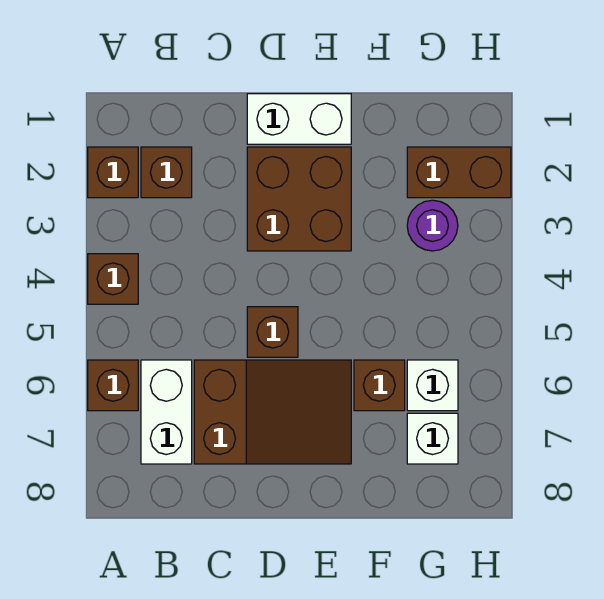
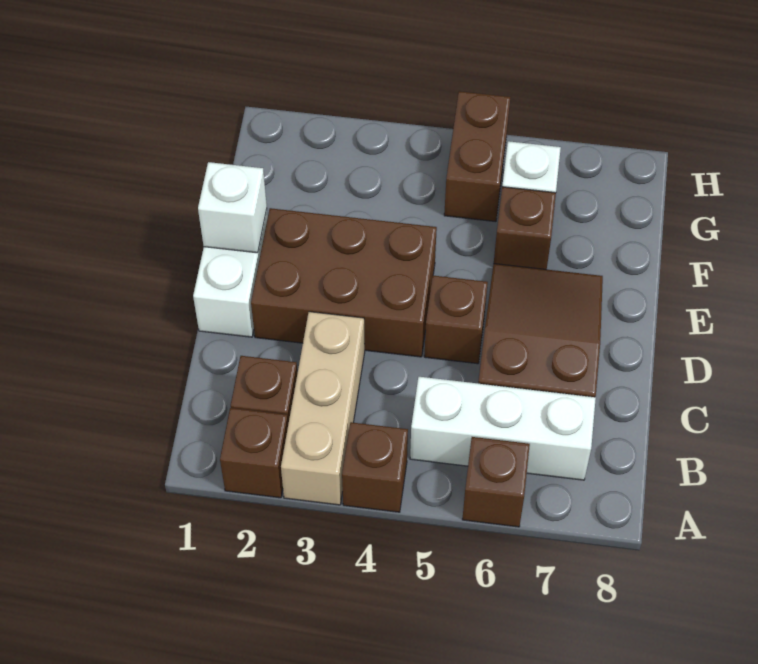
none -> tan brick A3:C3 level 1
white brick B6:B7 level 1 -> white brick B5:B7 level 1
brown brick D2:E3 level 1 -> brown brick D2:E4 level 1
brown brick G2:H2 level 1 -> brown brick G5:H5 level 1
purple round brick G3 level 1 -> none
white brick G7 level 1 -> white brick E1 level 2

